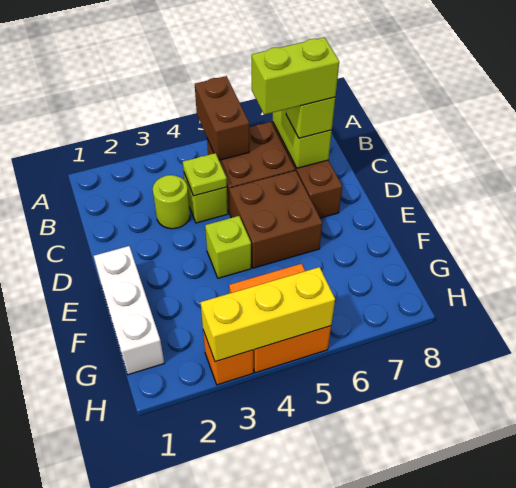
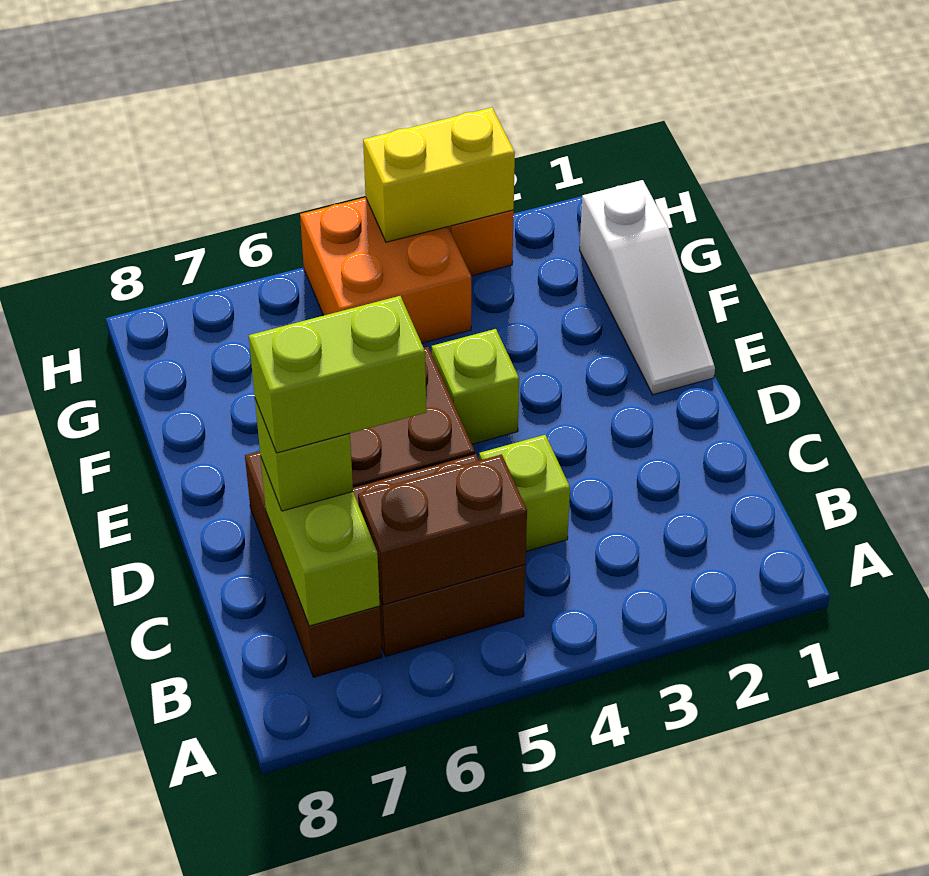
brown brick A5:B5 level 2 -> brown brick B5:B6 level 2
lime round brick C3 level 1 -> none
lime plate C4 level 2 -> none
white brick E1:G1 level 1 -> white slope E1:G1 level 1 top G
yellow brick H3:H5 level 2 -> yellow brick H3:H4 level 2

